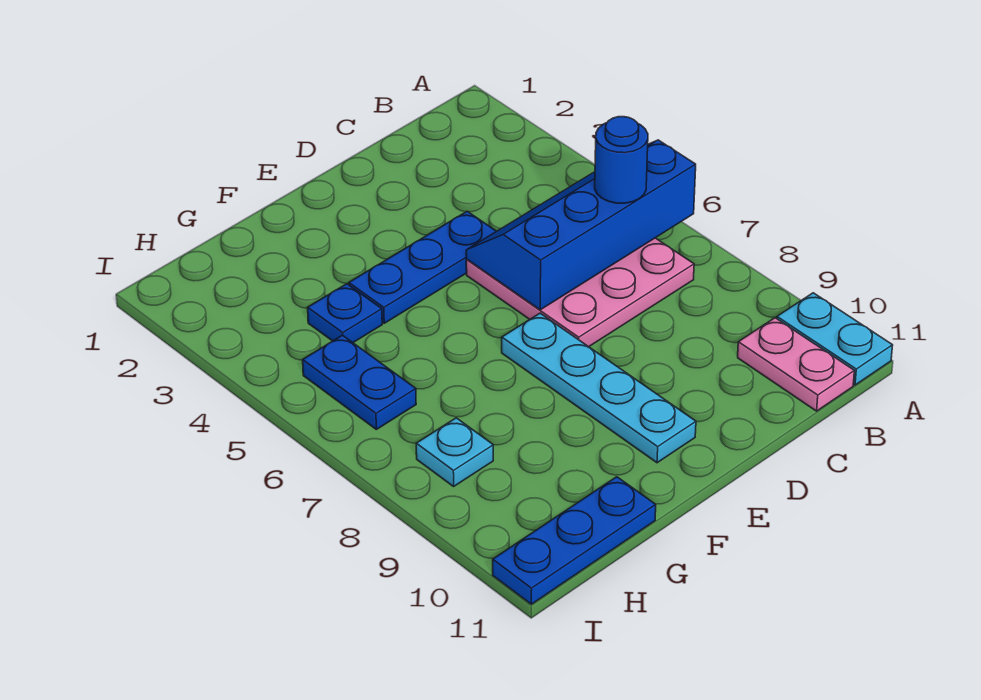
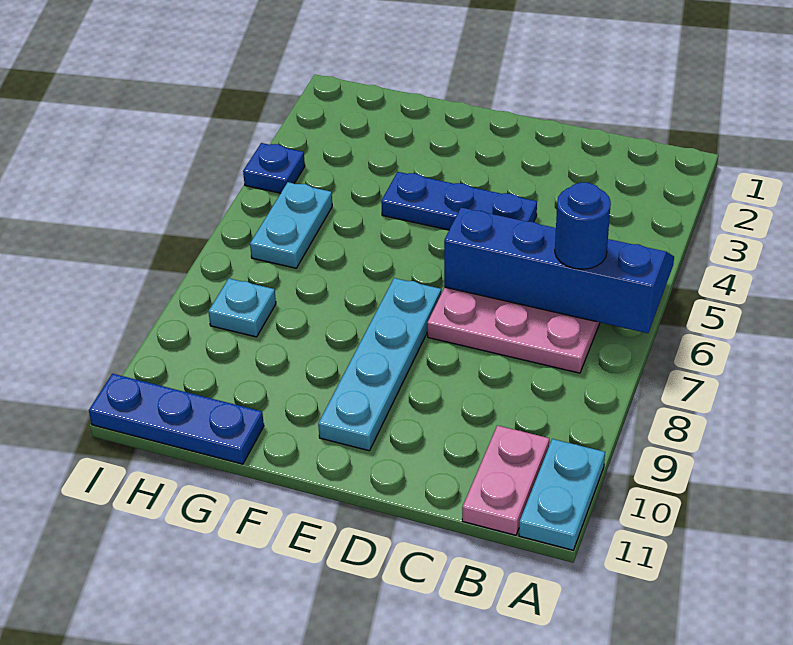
blue plate G4 level 1 -> blue plate I4 level 1
blue plate H5:H6 level 1 -> cyan plate H5:H6 level 1

